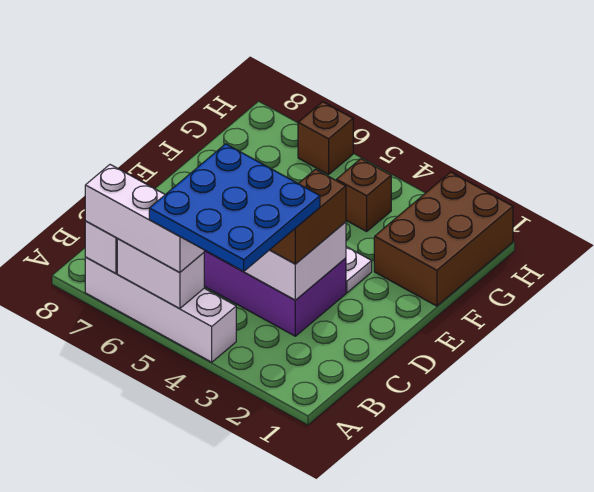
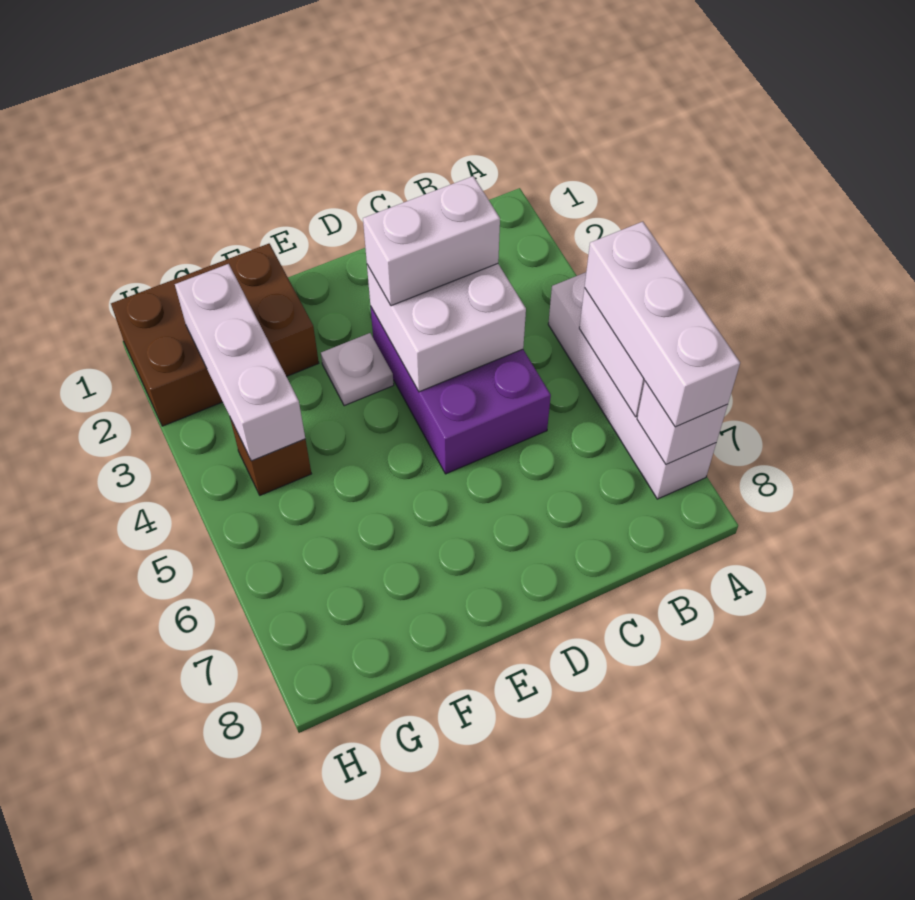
blue plate A3:C5 level 4 -> none
brown brick C3:D3 level 3 -> white brick C3:D3 level 3
none -> white brick G2:G4 level 2
brown brick H6 level 1 -> none

